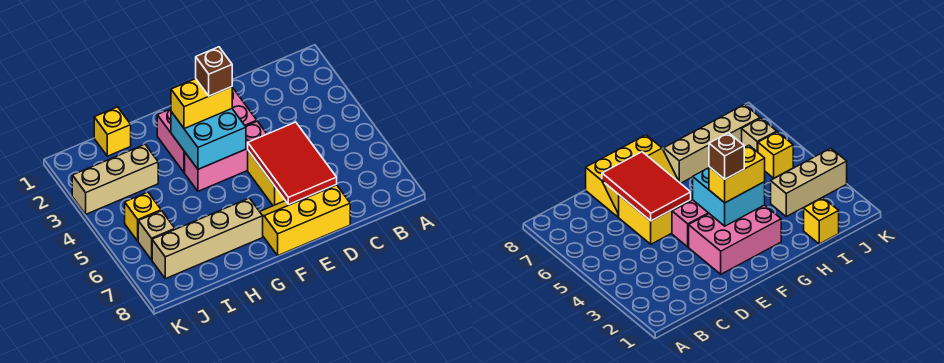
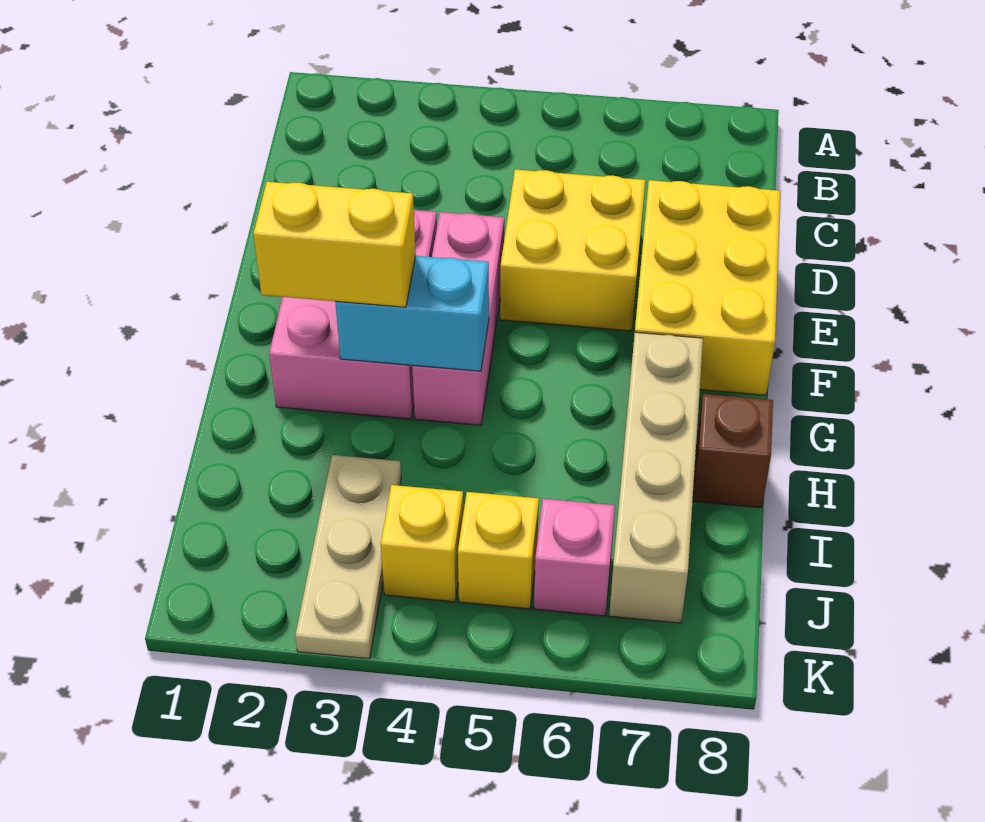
red tile D5:E7 level 2 -> none
yellow slope D7:F8 level 1 top 8 -> yellow brick D7:F8 level 1
cyan brick F3:G4 level 2 -> cyan brick G3:G4 level 2
yellow brick F3:G3 level 3 -> yellow brick G2:G3 level 3
brown brick F3 level 4 -> brown brick H8 level 1
yellow brick I1 level 1 -> yellow brick J4 level 1
tan brick I3:K3 level 1 -> tan plate I3:K3 level 1
tan brick J6 level 1 -> pink brick J6 level 1

